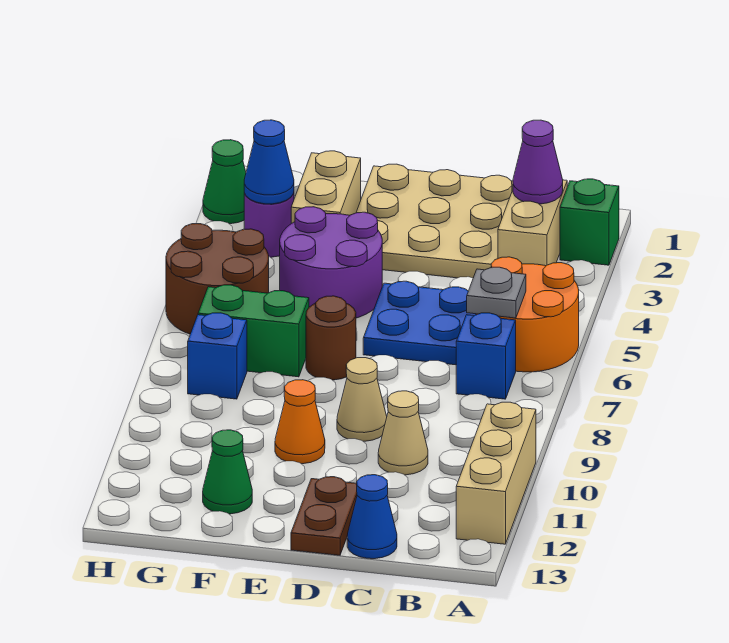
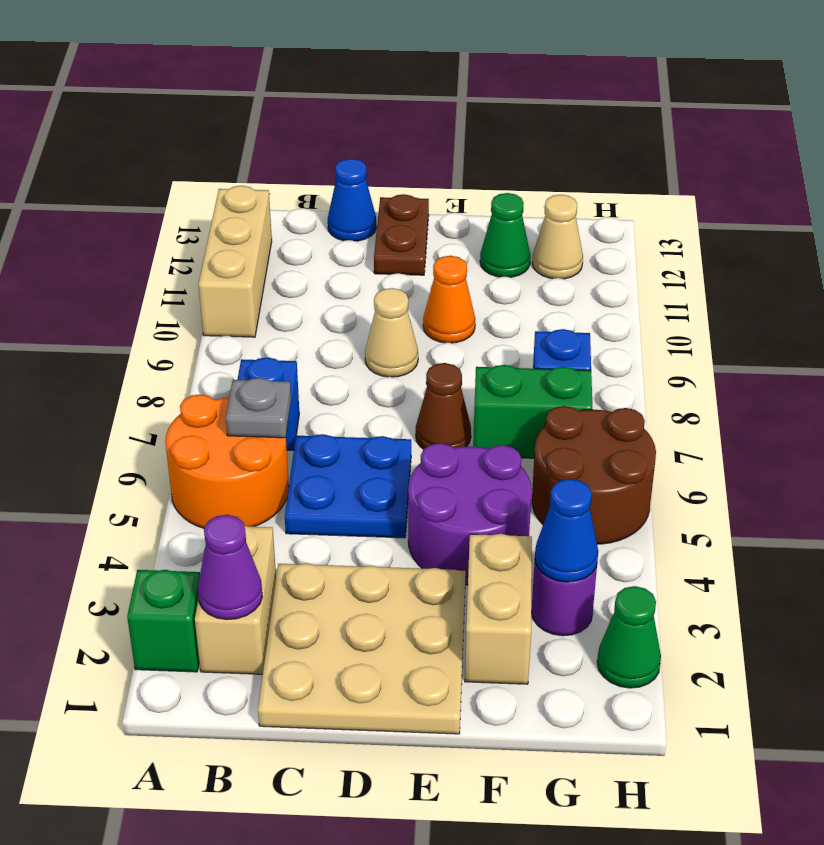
tan cone C10 level 1 -> tan cone G12 level 1
brown round brick E7 level 1 -> brown cone E7 level 1

